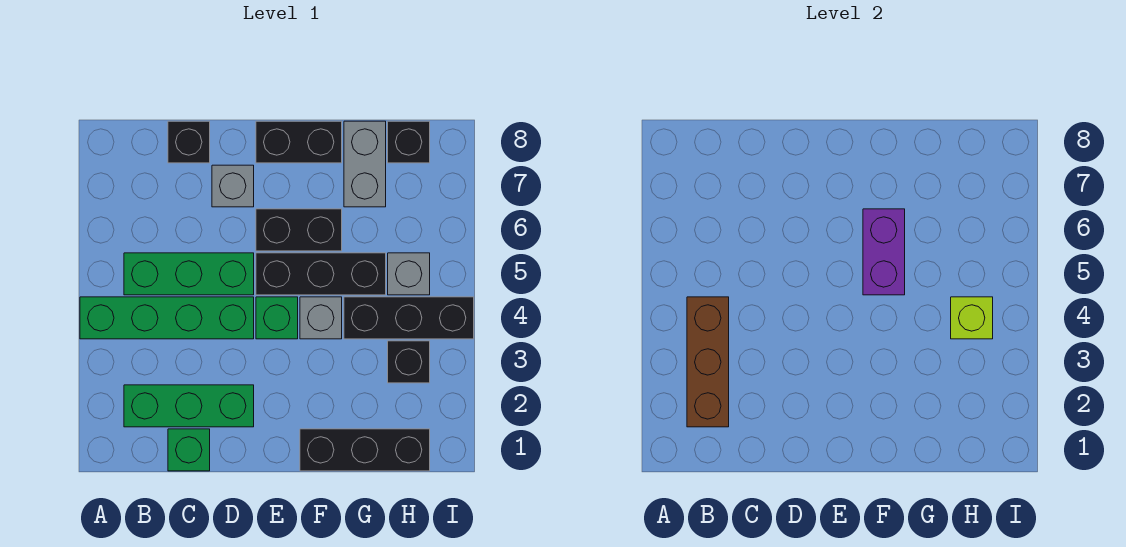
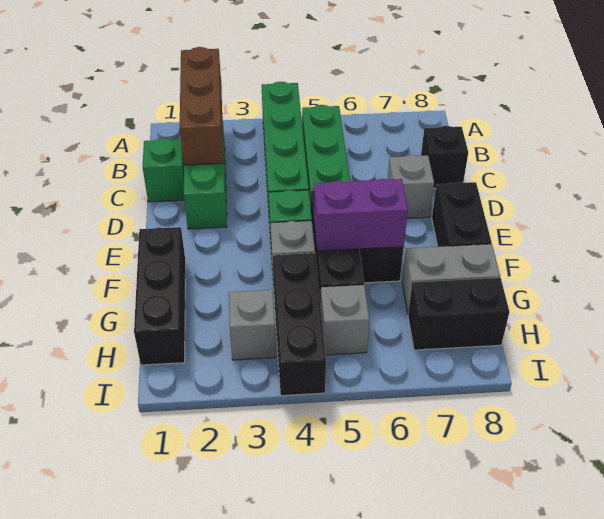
brown brick B2:B4 level 2 -> brown brick A2:C2 level 2
black brick H3 level 1 -> grey brick H3 level 1
lime brick H4 level 2 -> none
black brick H8 level 1 -> black brick H7:H8 level 1

